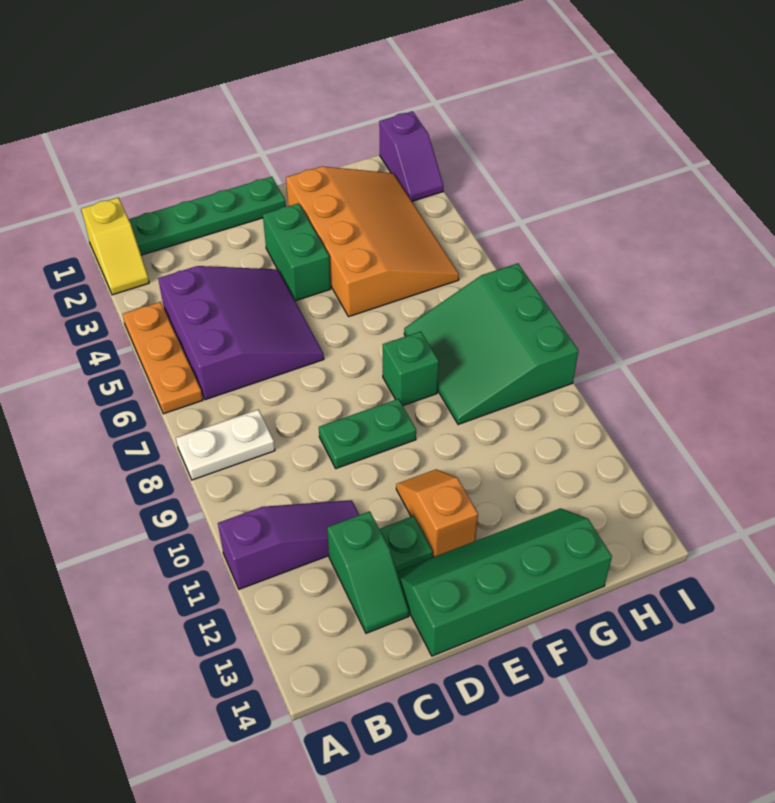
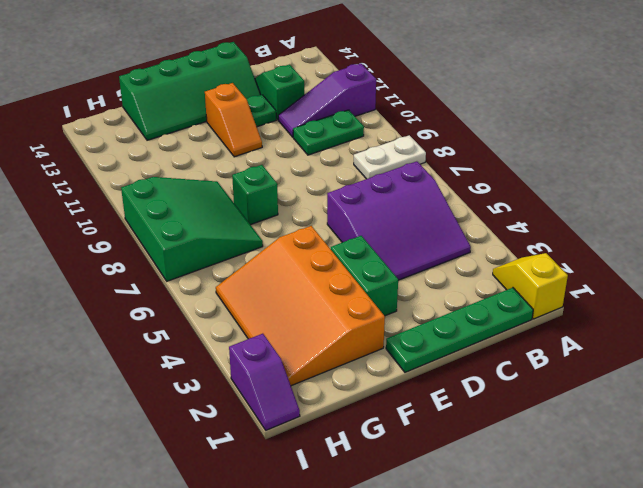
orange plate A4:A6 level 1 -> none
purple slope B4:D6 level 1 top B -> purple slope B4:D6 level 1 top 6
green plate D9:E9 level 1 -> green plate B10:C10 level 1
purple slope I1:I2 level 1 top 1 -> purple slope I1:I2 level 1 top 2

